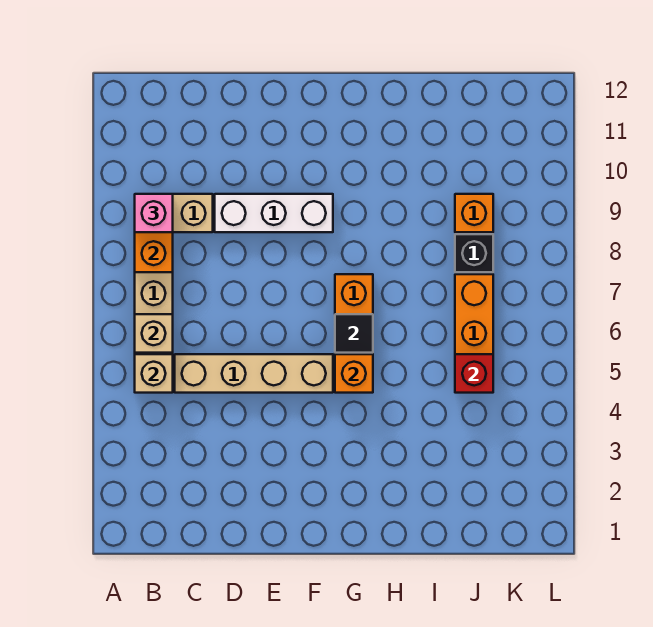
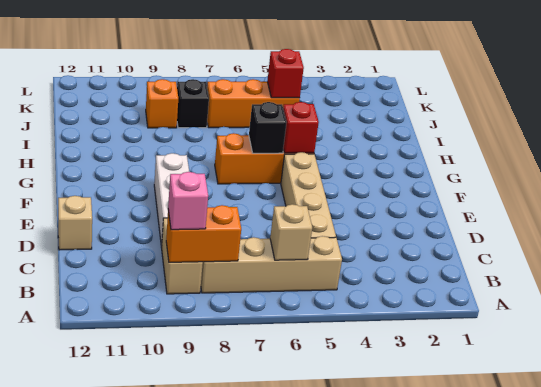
tan brick B5 level 2 -> tan brick D12 level 1
orange brick G5 level 2 -> red brick G5 level 2
black tile G6 level 2 -> black brick G6 level 2

